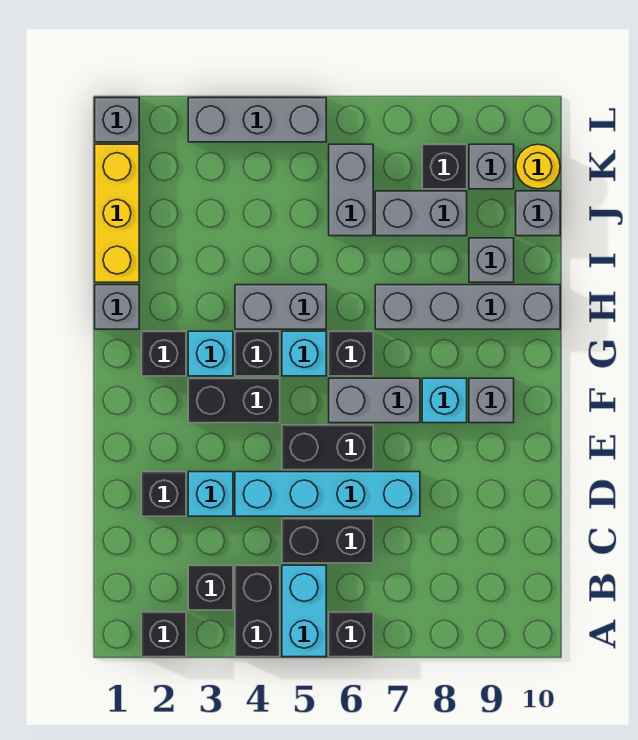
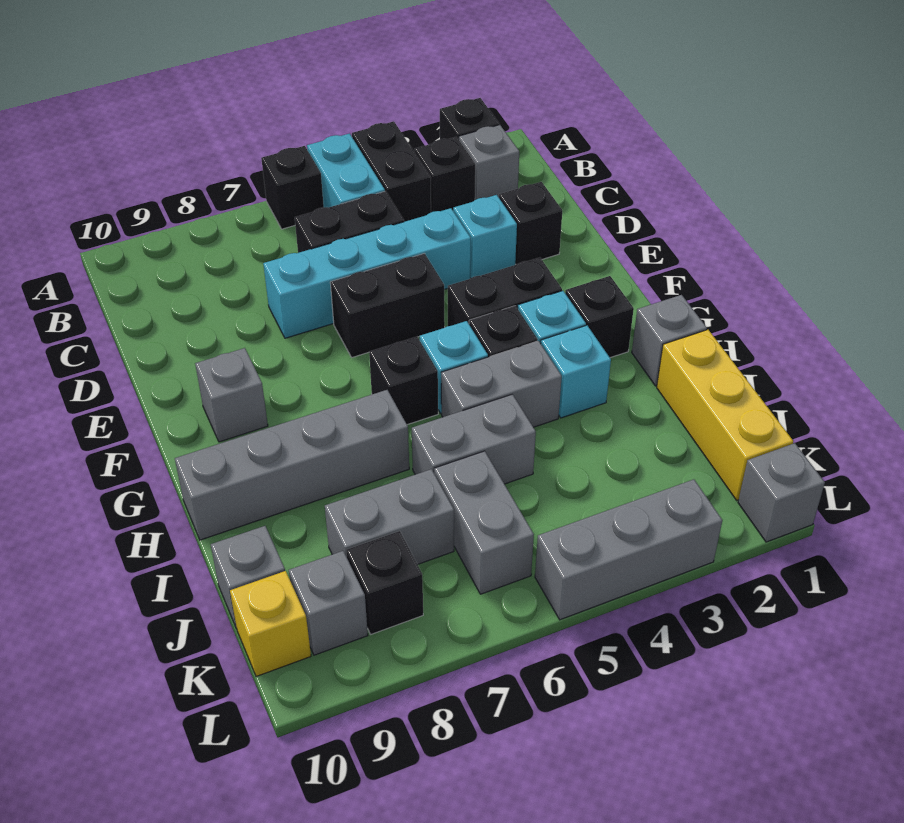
grey brick F6:F7 level 1 -> grey brick I5:I6 level 1
cyan brick F8 level 1 -> cyan brick H3 level 1
grey brick I9 level 1 -> grey brick B2 level 1
yellow round brick K10 level 1 -> yellow brick K10 level 1

